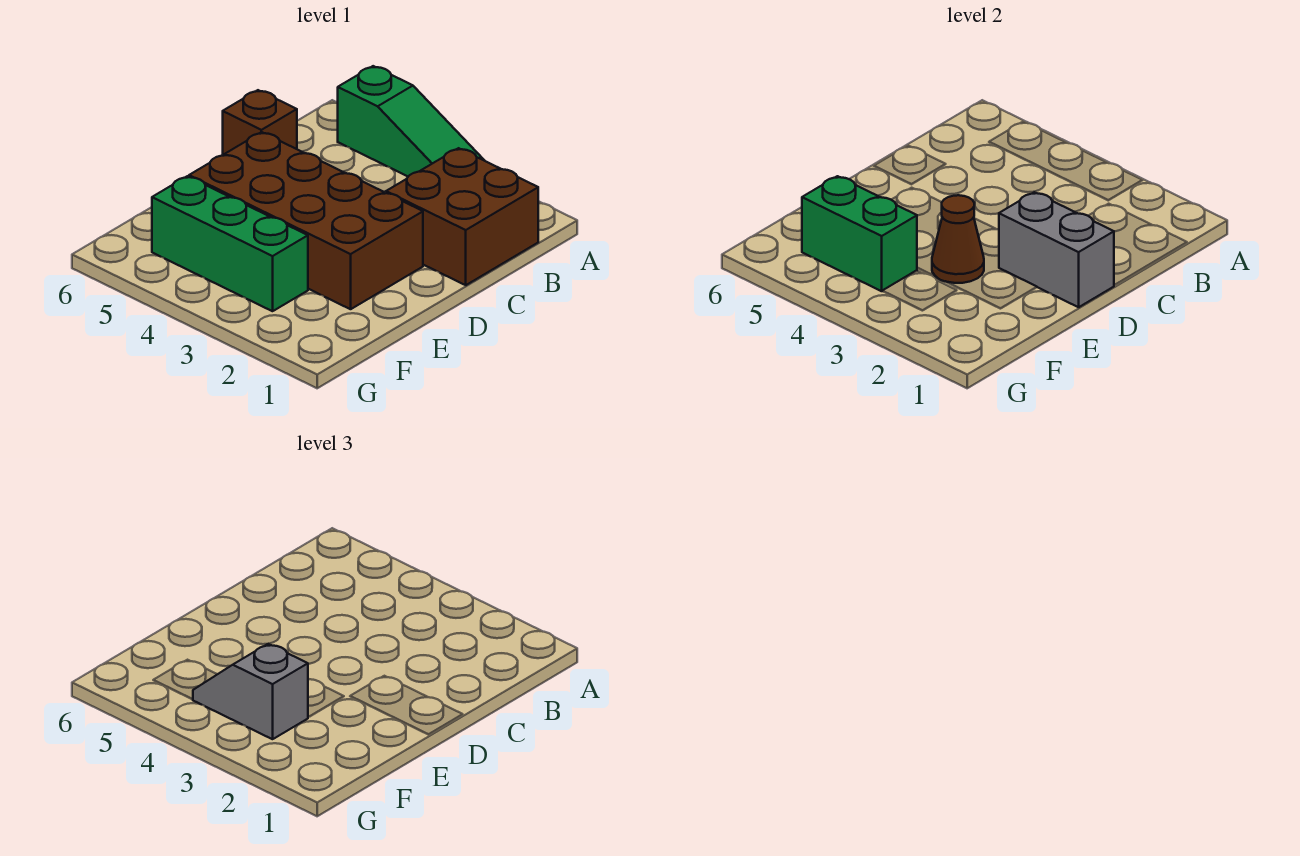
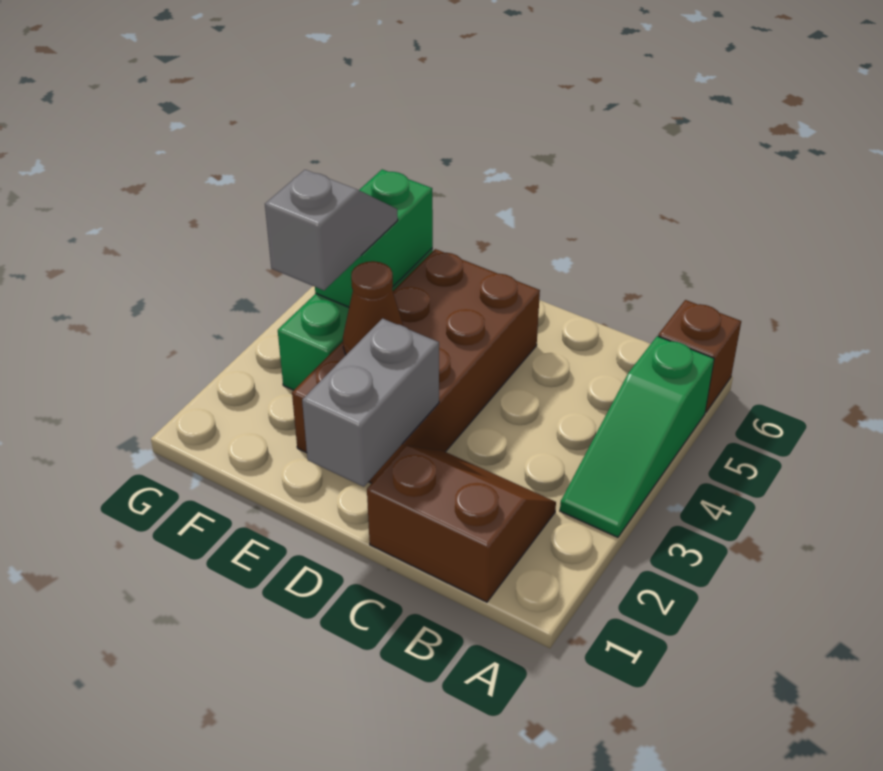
brown brick B1:C2 level 1 -> brown slope B1:C2 level 1 top 1
brown brick C6 level 1 -> brown brick A6 level 1

